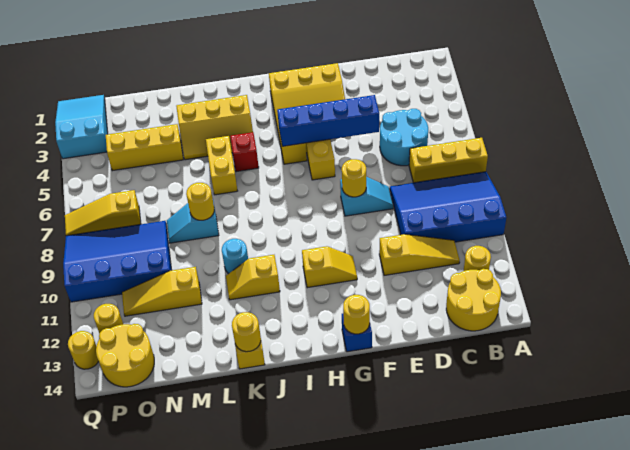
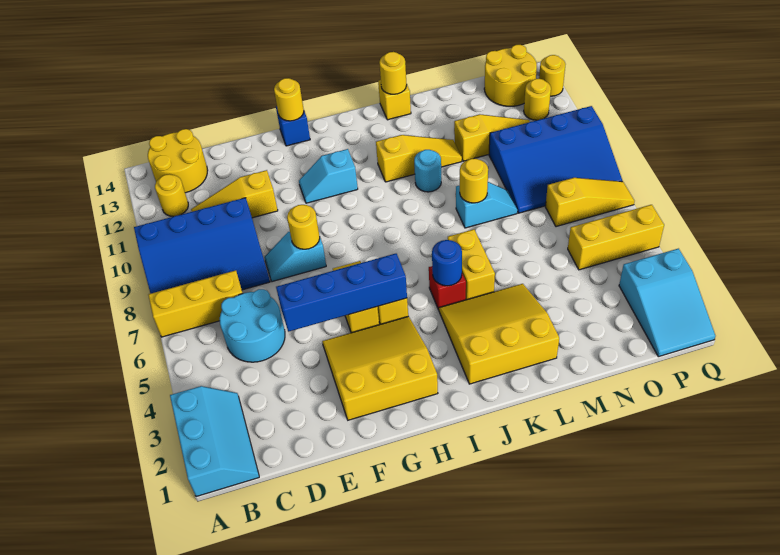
none -> cyan slope A1:B3 level 1 top A
yellow slope G11:H11 level 1 top H -> cyan slope G11:H11 level 1 top H
yellow slope J3:L4 level 1 top 3 -> yellow slope J2:L4 level 1 top 2
none -> blue round brick J5 level 2
yellow slope J11:K11 level 1 top J -> yellow slope J11:L11 level 1 top J
yellow brick M4:O4 level 1 -> yellow brick O5:Q5 level 1

